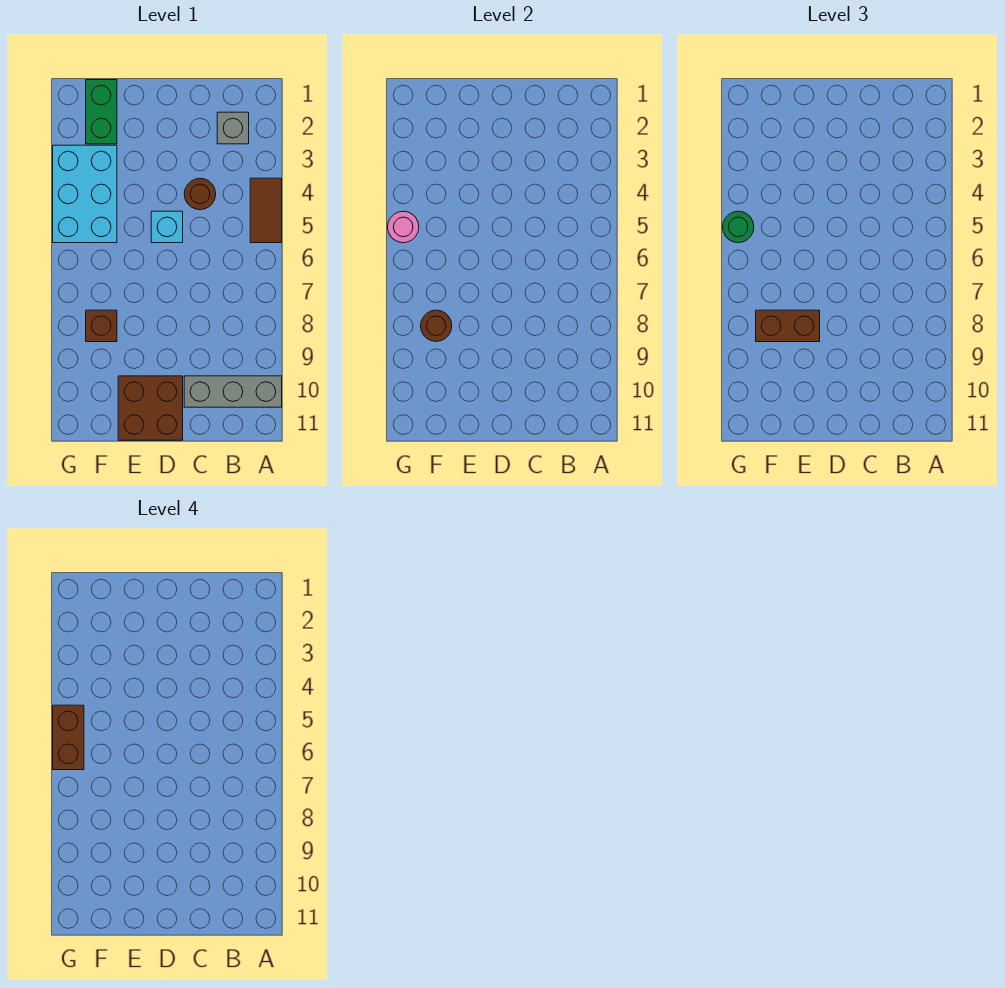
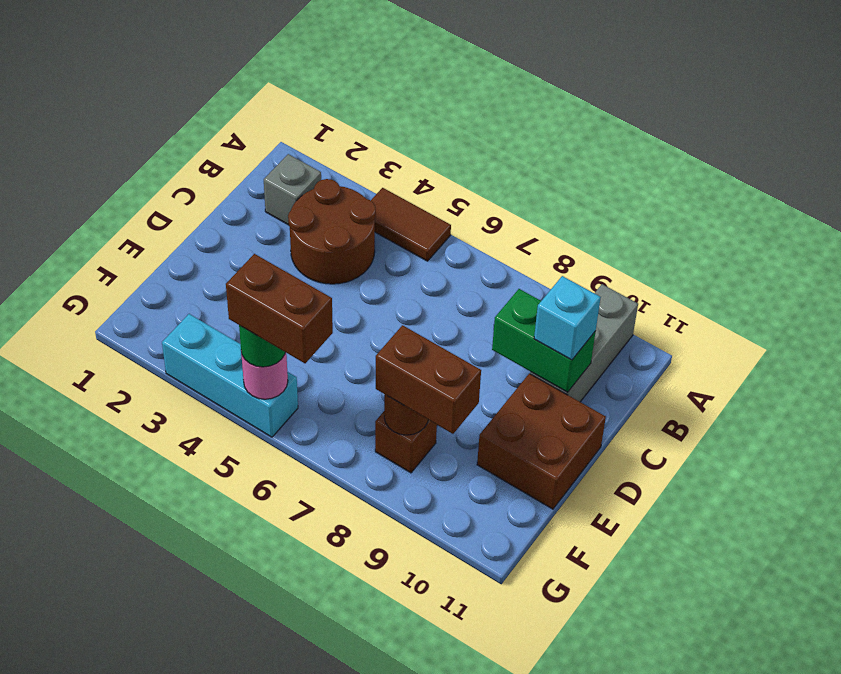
brown round brick C4 level 1 -> brown round brick B3:C4 level 1
cyan brick D5 level 1 -> cyan brick C10 level 3
brown brick E8:F8 level 3 -> brown brick F8:F9 level 3
green brick F1:F2 level 1 -> green brick C9:C10 level 2
cyan brick F3:G5 level 1 -> cyan brick G3:G5 level 1

